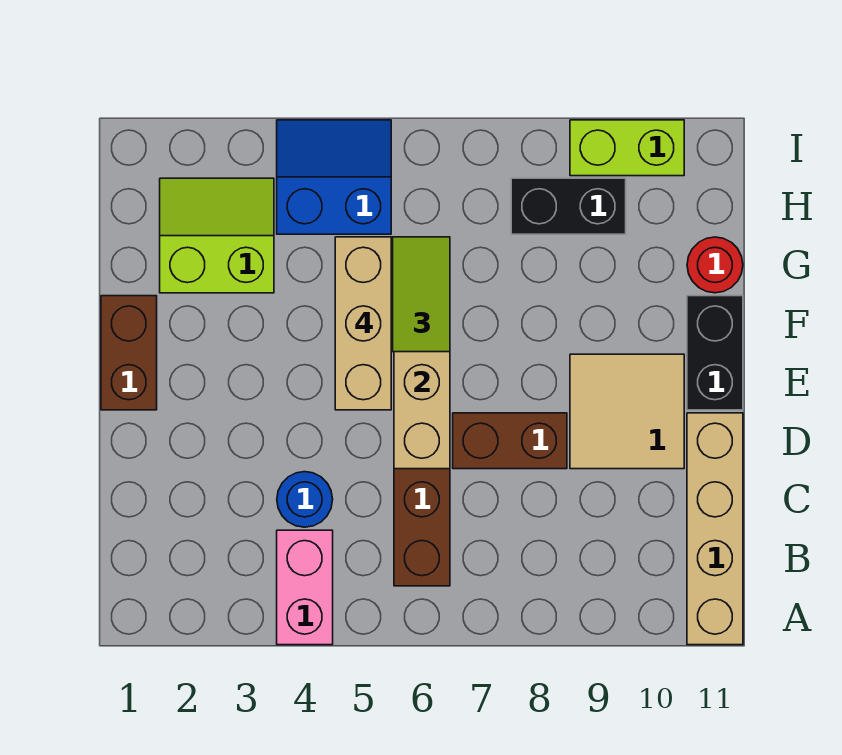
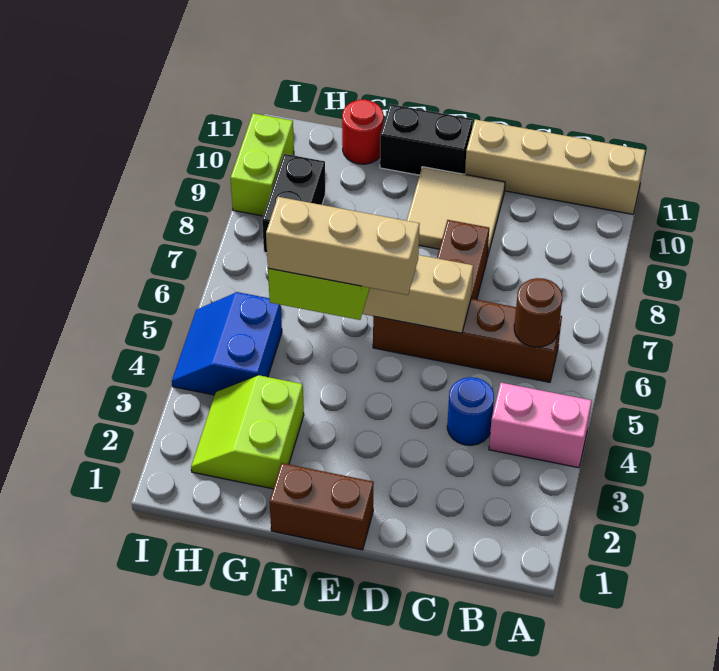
none -> brown round brick B6 level 2

